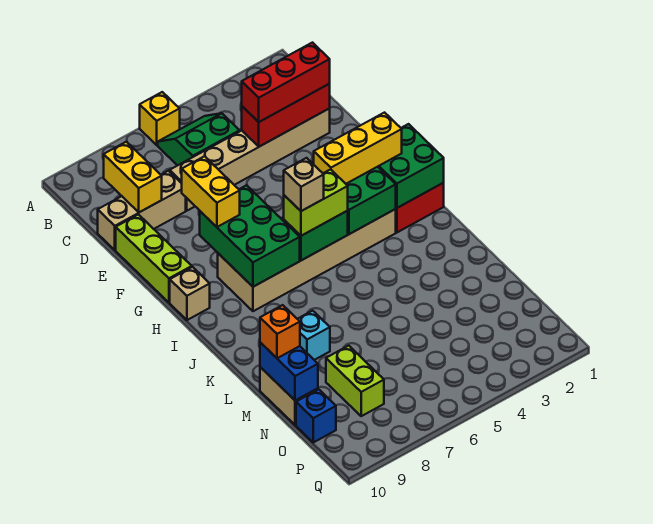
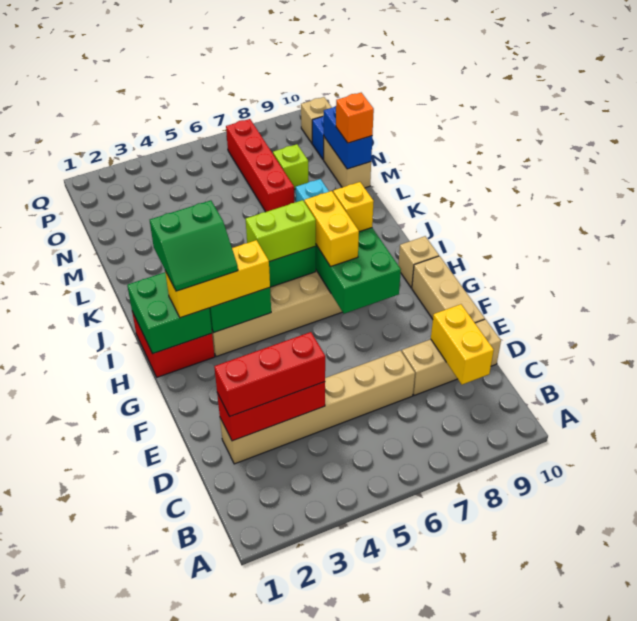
yellow brick A6 level 1 -> yellow brick I8 level 3
green slope B5:C6 level 1 top C -> green slope H2:I3 level 4 top I
lime brick E10:G10 level 1 -> tan brick E10:G10 level 1
yellow brick F8:G8 level 3 -> yellow brick H7:I7 level 3
tan brick I6 level 4 -> tan brick P10 level 1
none -> red brick M7:P7 level 1
lime brick N8:O8 level 1 -> lime brick N8 level 1

